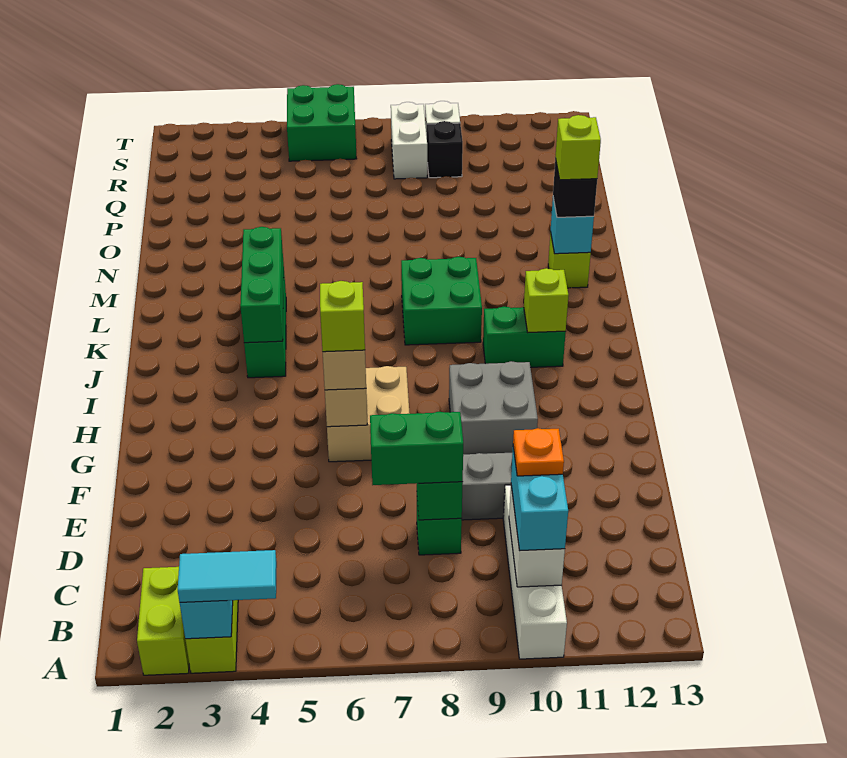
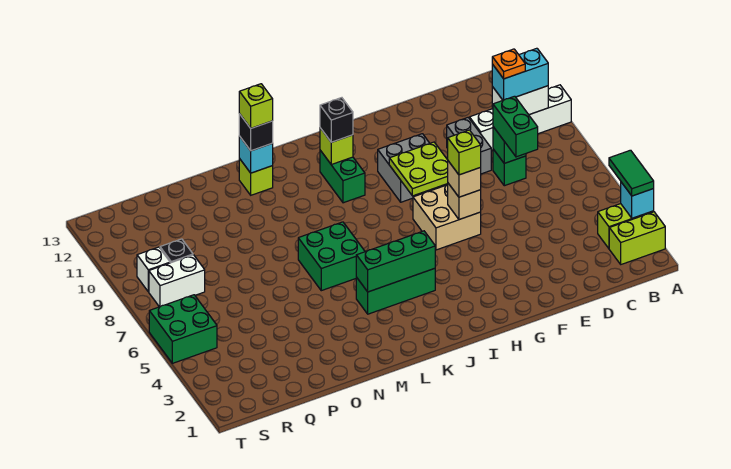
cyan tile A3:A4 level 3 -> green tile A3:A4 level 3
none -> lime plate G8:H9 level 2
none -> black brick J11 level 3
green brick K8:L9 level 1 -> green brick L6:M7 level 1

